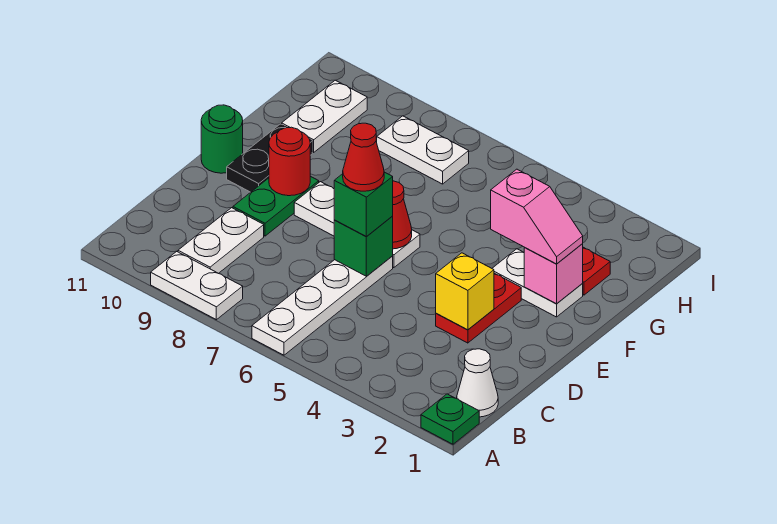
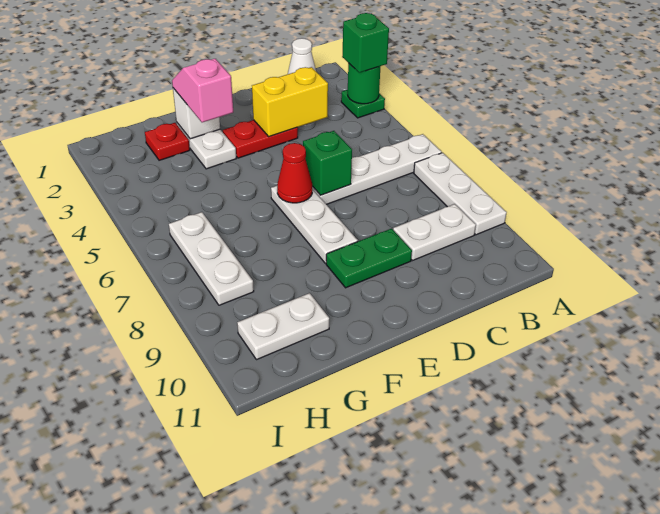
green plate A1 level 1 -> green plate A3 level 1
white plate A8:A9 level 1 -> white plate A7:A9 level 1
yellow brick D3 level 2 -> yellow brick C3:D3 level 2
green brick D6 level 3 -> green brick A3 level 3
red cone D6 level 4 -> none
red round brick E9 level 2 -> none
black plate E10:F10 level 1 -> none
green round brick E11 level 1 -> green round brick A3 level 2
pink brick F2 level 2 -> white brick F2 level 2
white plate H7:H8 level 1 -> white plate H6:H8 level 1

